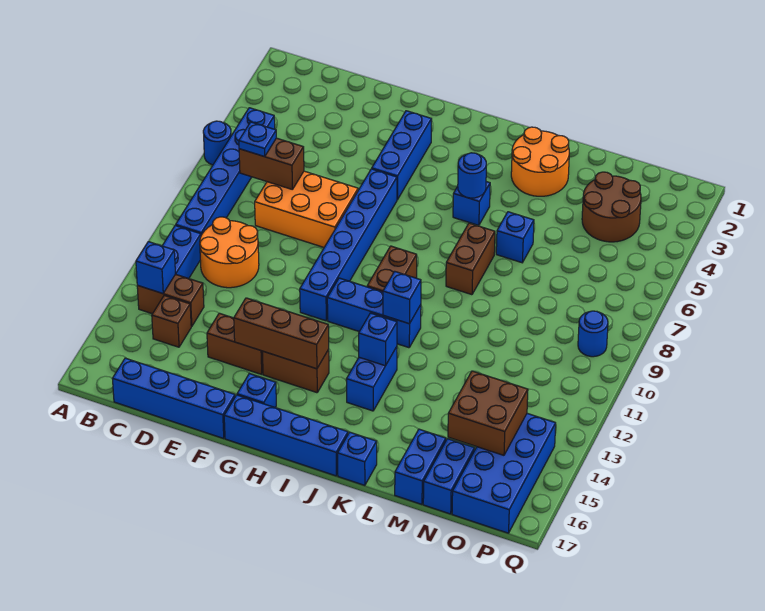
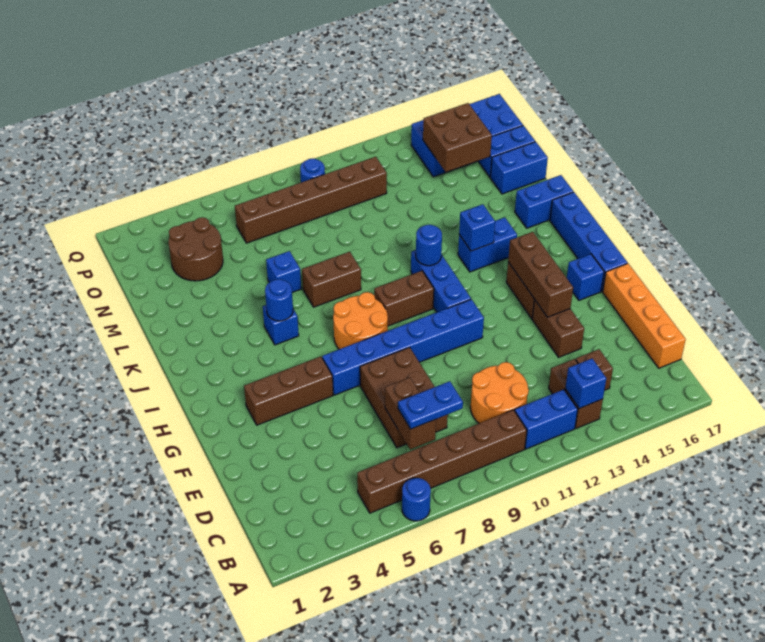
blue brick B5:B10 level 1 -> brown brick B5:B10 level 1
blue plate C7 level 3 -> blue plate C7:C8 level 3
blue brick C17:F17 level 1 -> orange brick C17:F17 level 1
orange brick D7:F8 level 1 -> brown brick D7:F8 level 1
blue brick G3:G5 level 1 -> brown brick G3:G5 level 1
blue brick J11 level 2 -> blue round brick J11 level 2
orange round brick K2:L3 level 1 -> orange round brick H7:I8 level 1
blue brick K17 level 1 -> blue brick K16:K17 level 1
none -> brown brick O6:O11 level 1

